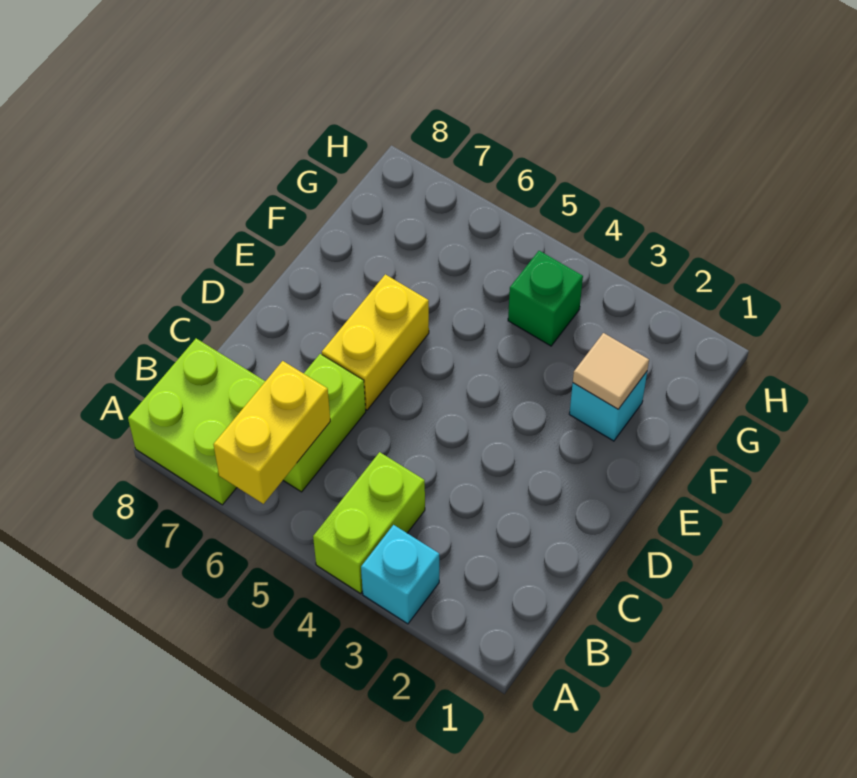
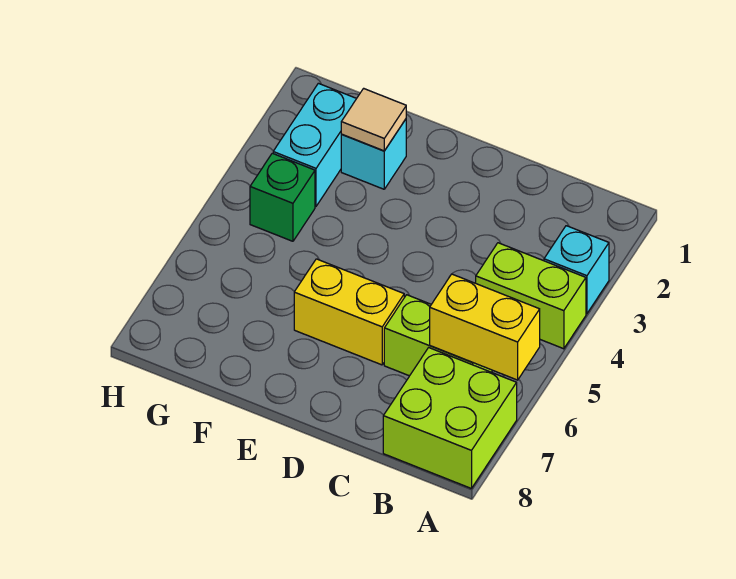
none -> cyan brick G2:G3 level 1

